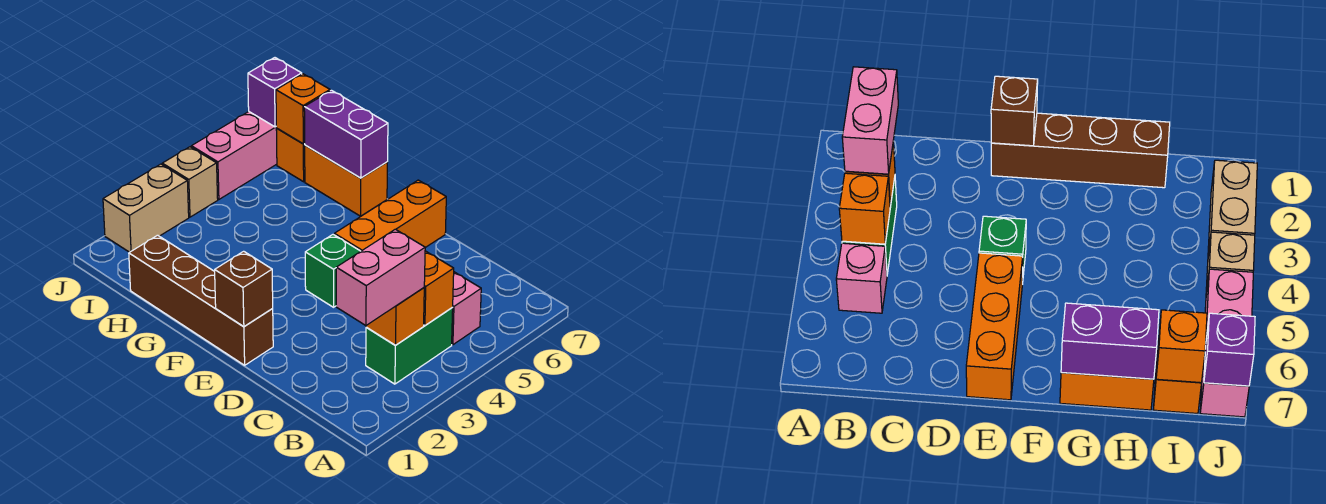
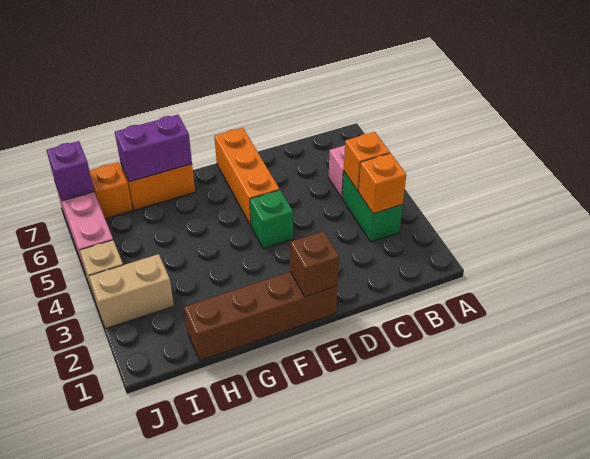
pink brick B2:B3 level 3 -> none
orange brick I7 level 2 -> none
tan brick J2:J3 level 1 -> tan brick I3:J3 level 1

